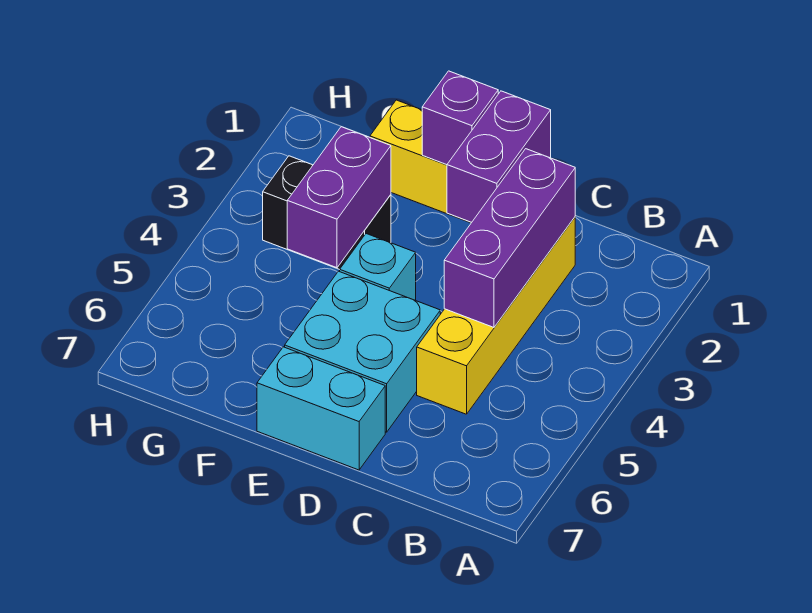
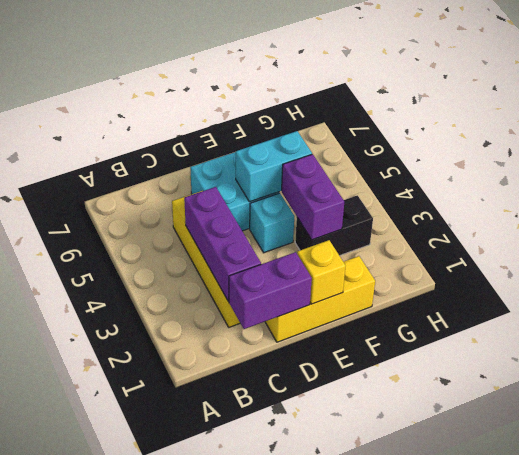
purple brick D1:D2 level 2 -> purple brick C1:D1 level 2
cyan brick D7:E7 level 1 -> cyan brick E5:F5 level 2
purple brick E1 level 2 -> yellow brick E1 level 2

